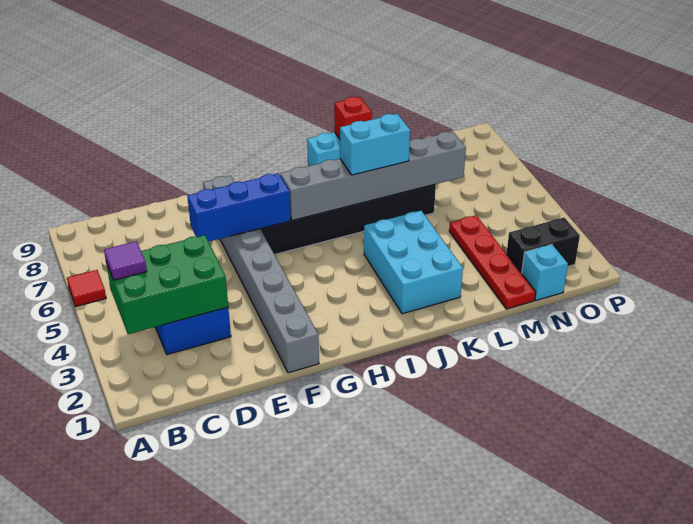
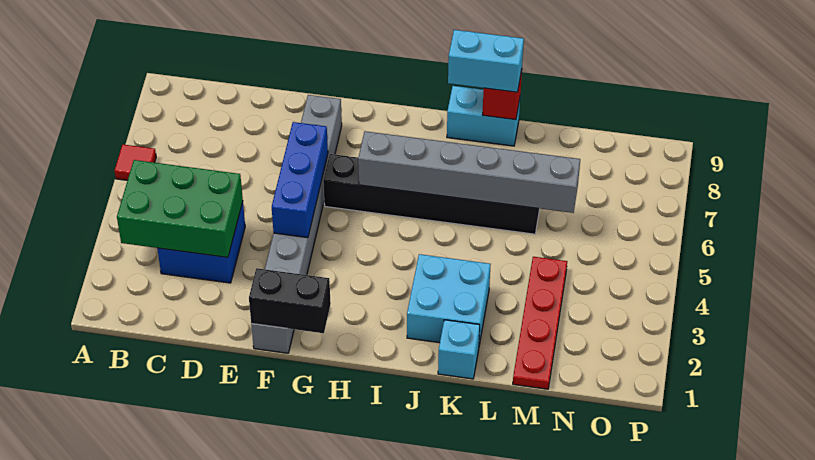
purple tile B4 level 3 -> none
blue brick E6:G6 level 2 -> blue brick F4:F6 level 2
cyan brick J2:K4 level 1 -> cyan brick J2:K3 level 1
cyan brick J6:K6 level 3 -> cyan brick J9:K9 level 3
cyan brick N1 level 1 -> cyan brick K1 level 1
black brick N2:O2 level 1 -> black brick F1:G1 level 2

